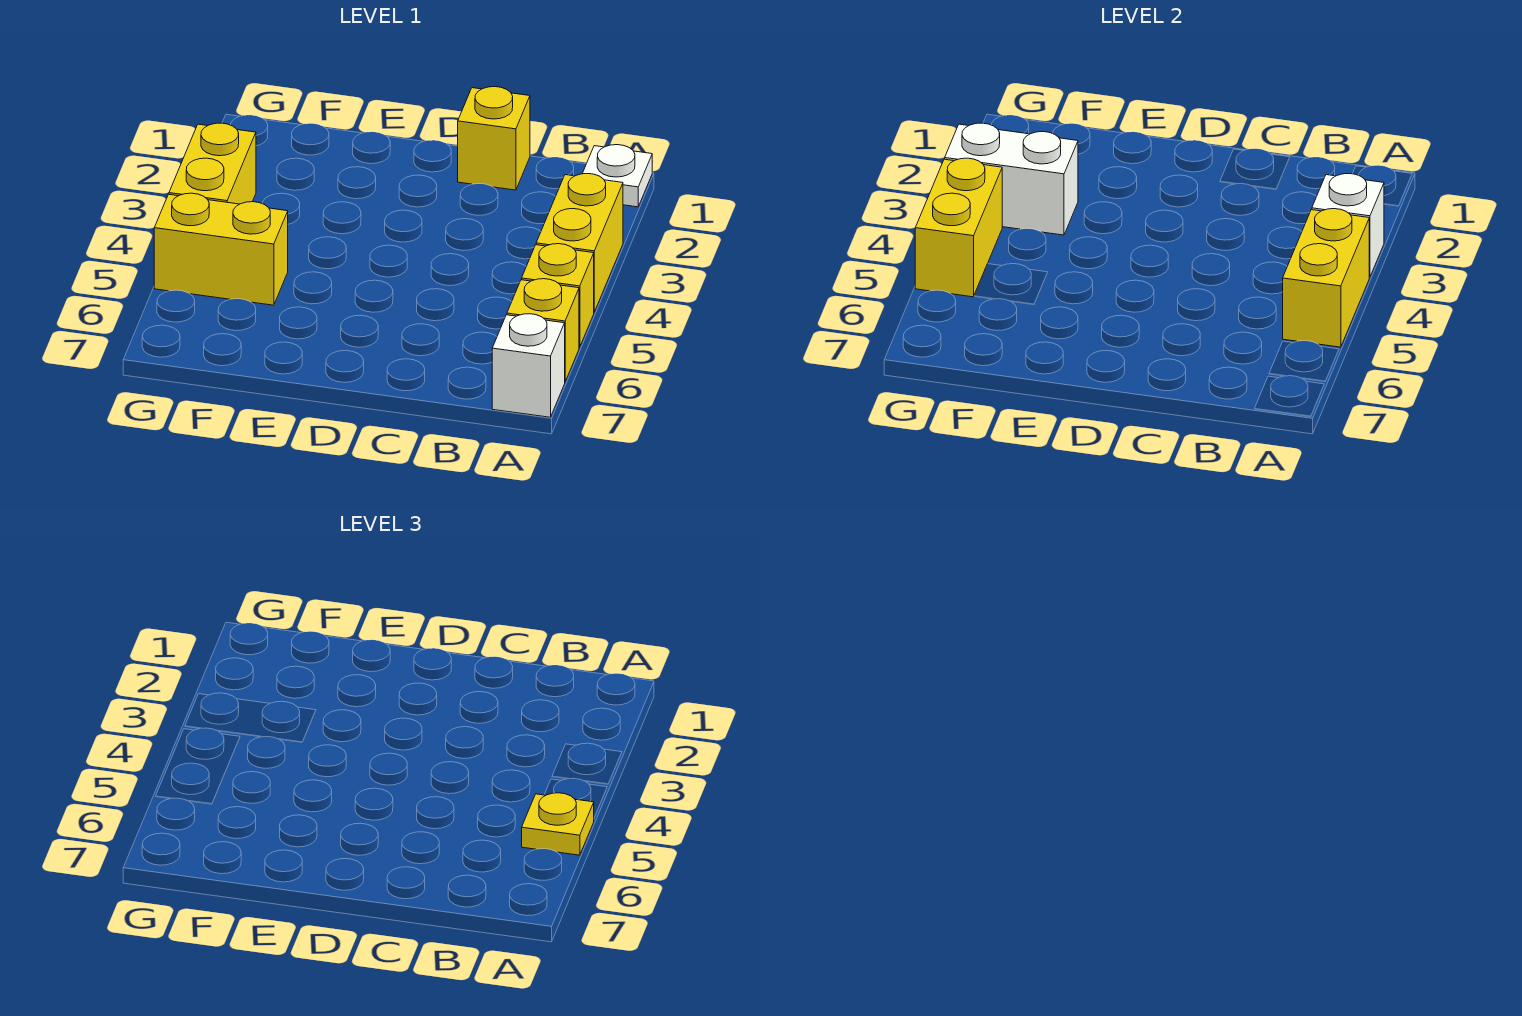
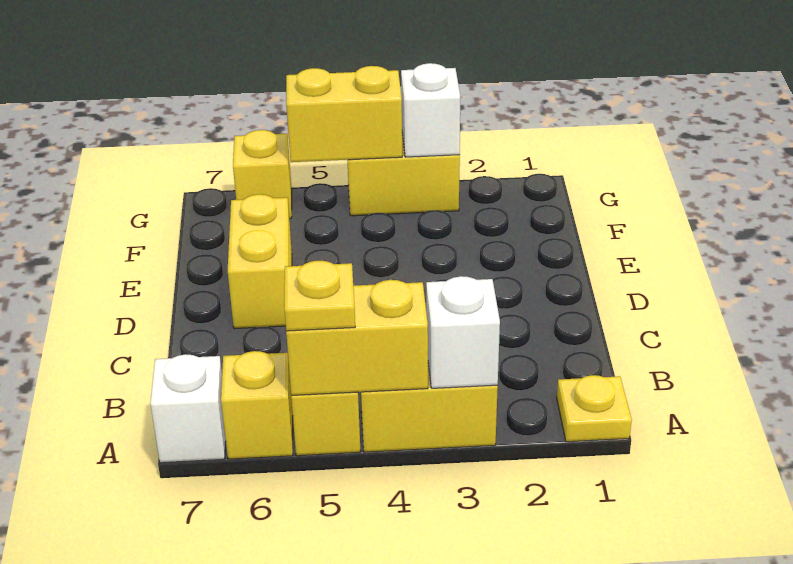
white plate A1 level 1 -> yellow plate A1 level 1
yellow brick C1 level 1 -> yellow brick G6 level 1
white brick F3:G3 level 2 -> white brick G3 level 2
yellow brick F5:G5 level 1 -> yellow brick D6:E6 level 1

